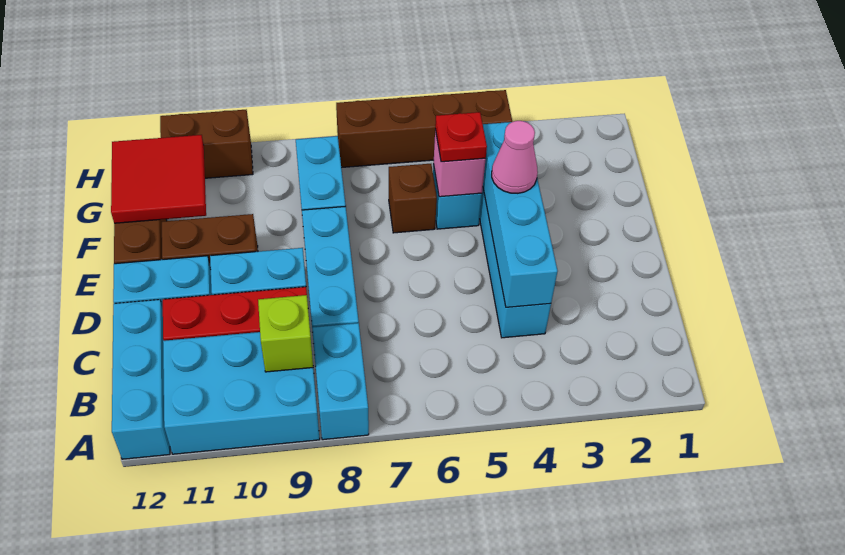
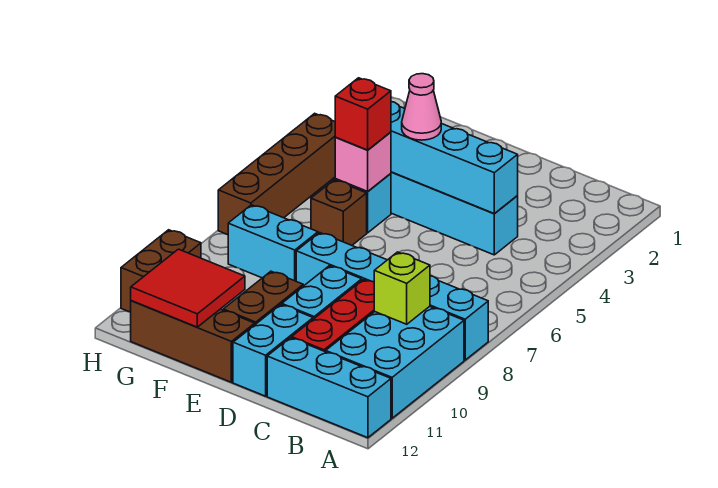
red plate F5 level 3 -> red brick F5 level 3

